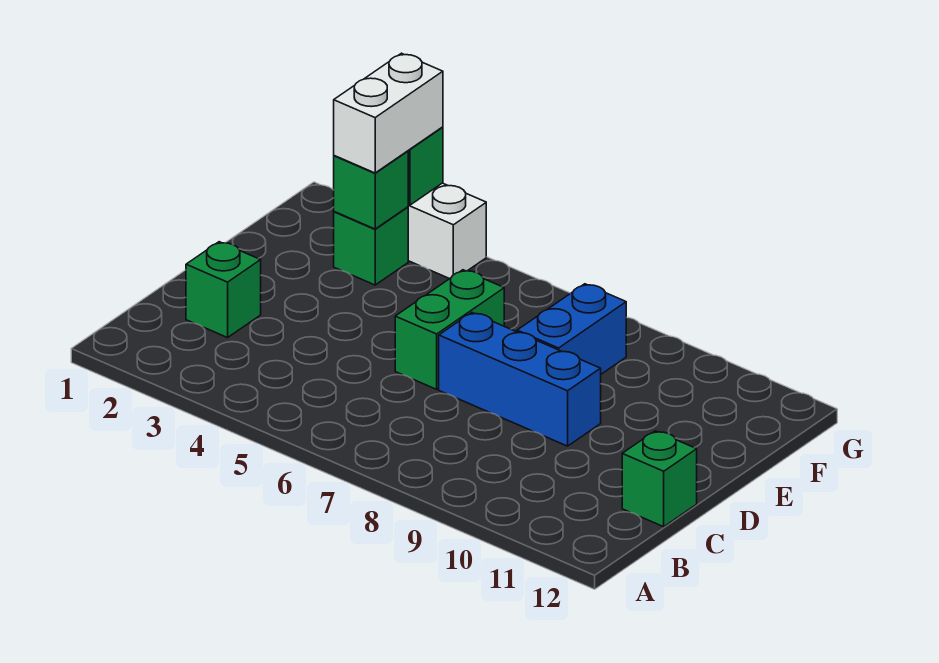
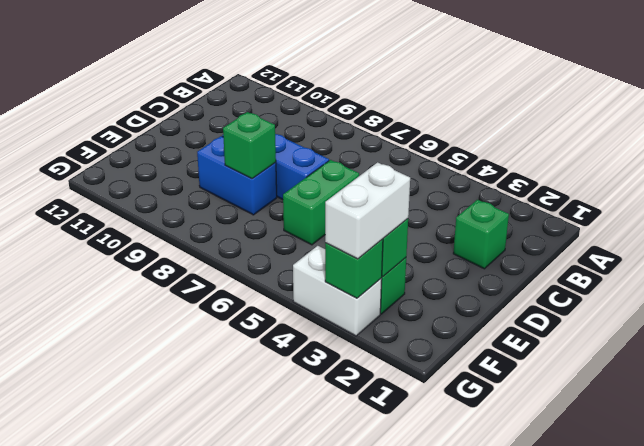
green brick C12 level 1 -> green brick E8 level 2
blue brick E8:F8 level 1 -> blue brick E8:E9 level 1

